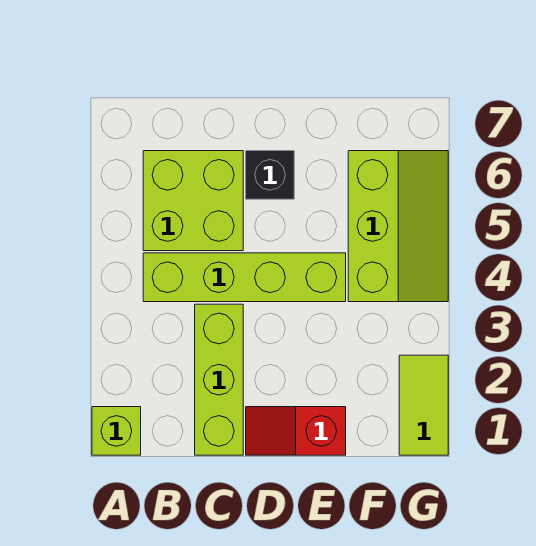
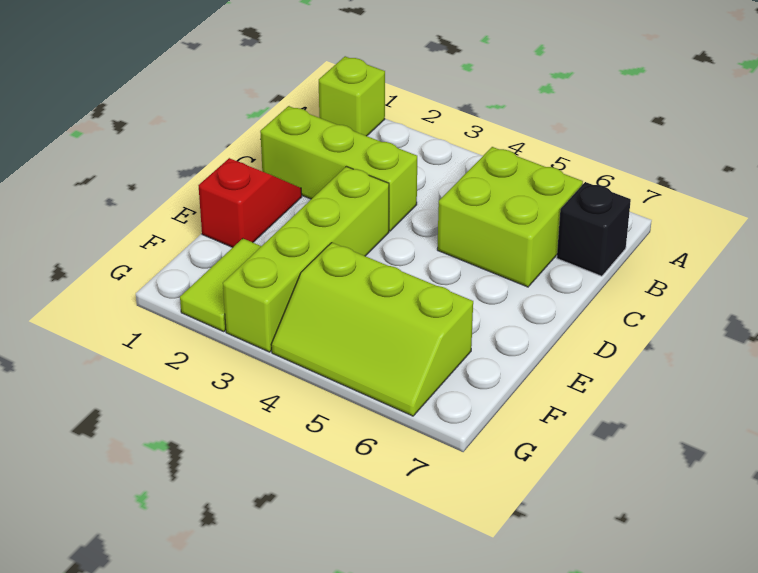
lime brick B4:E4 level 1 -> lime brick D3:G3 level 1
black brick D6 level 1 -> black brick B7 level 1
lime tile G1:G2 level 1 -> lime tile F2:G2 level 1

